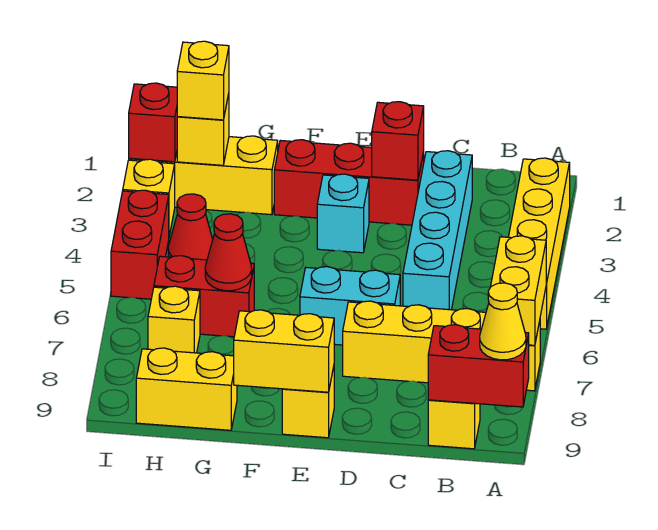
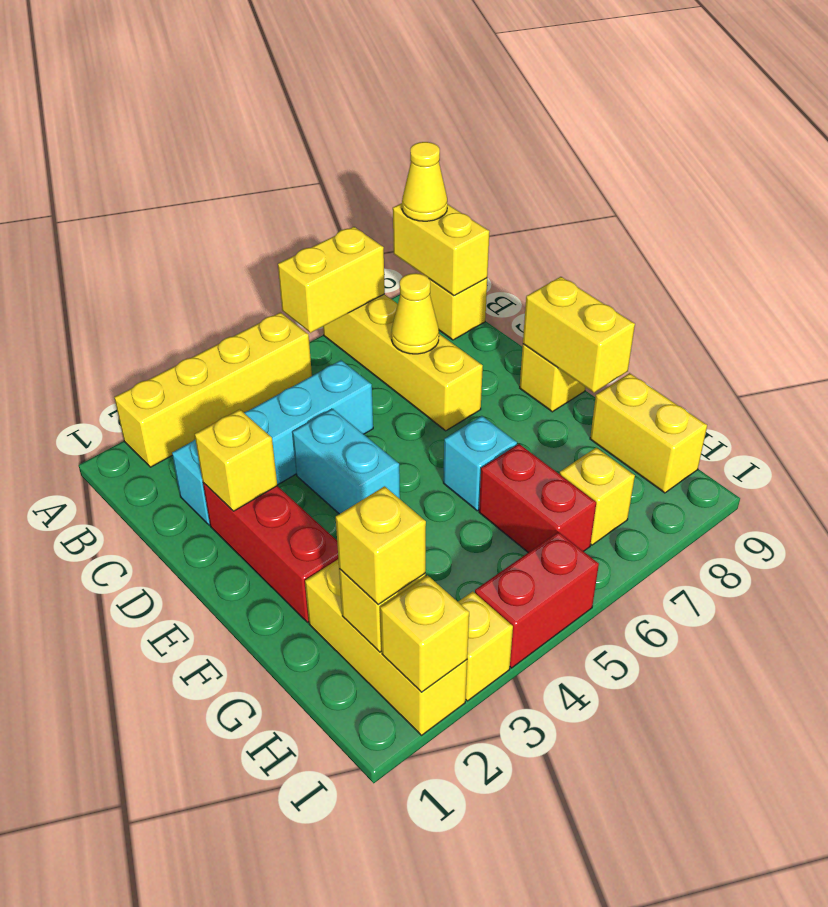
red brick A9:B9 level 2 -> yellow brick A9:B9 level 2
none -> yellow cone C7 level 2
red brick D2 level 2 -> yellow brick D2 level 2
cyan brick D6:E6 level 1 -> cyan brick D4:E4 level 1
cyan brick E3 level 1 -> cyan brick F6 level 1
red cone G6 level 2 -> none
red cone H4 level 1 -> none
red brick I2 level 2 -> yellow brick I2 level 2

